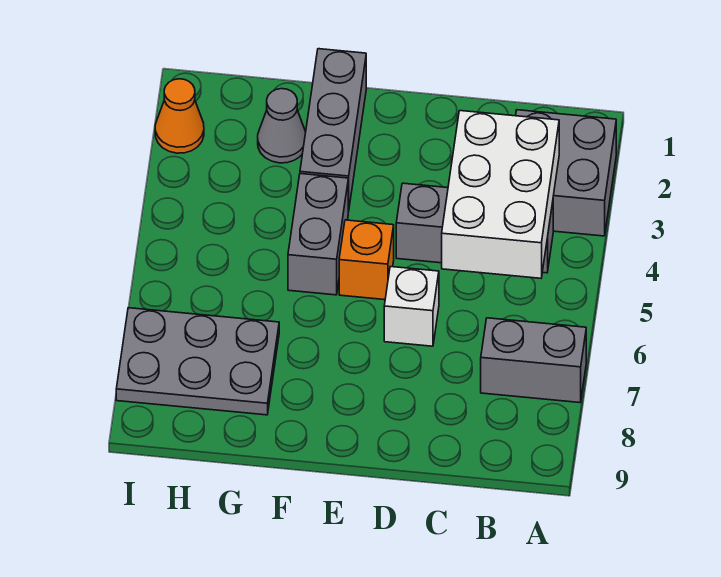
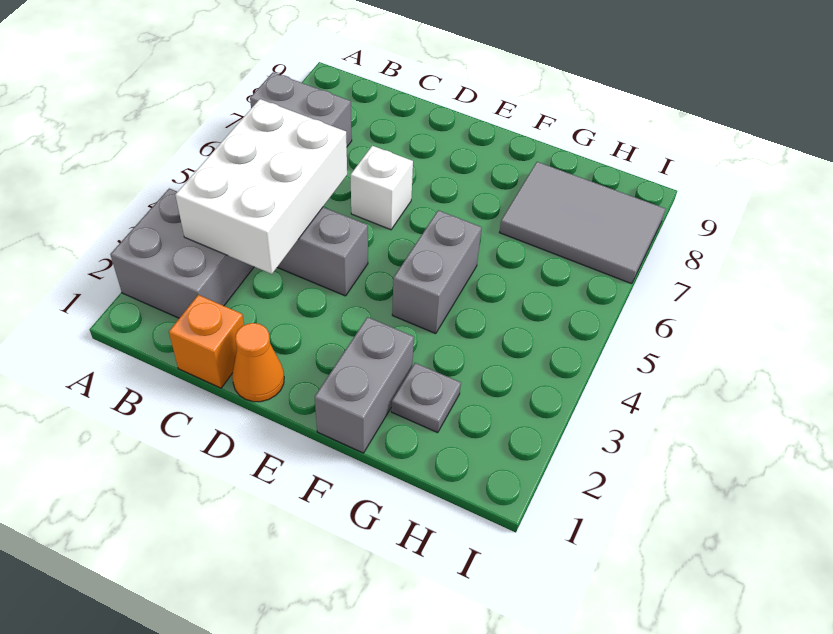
orange brick E5 level 1 -> orange brick C1 level 1
grey brick F1:F3 level 1 -> grey brick F1:F2 level 1
grey cone G2 level 1 -> grey plate G2 level 1
grey plate G7:I8 level 1 -> grey tile G7:I8 level 1
orange cone I2 level 1 -> orange cone D1 level 1

